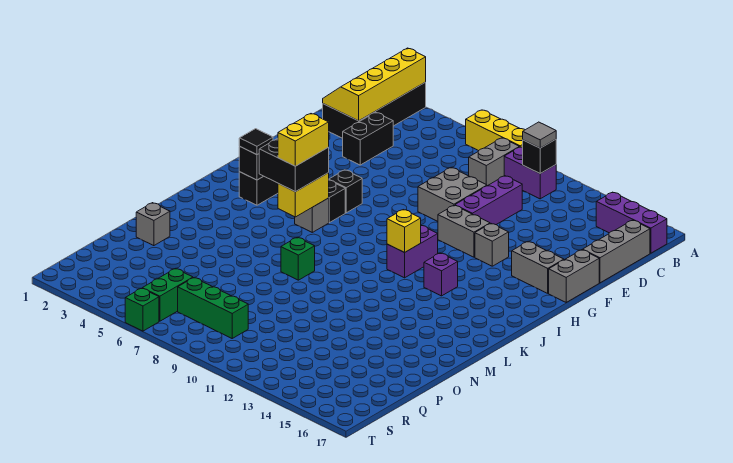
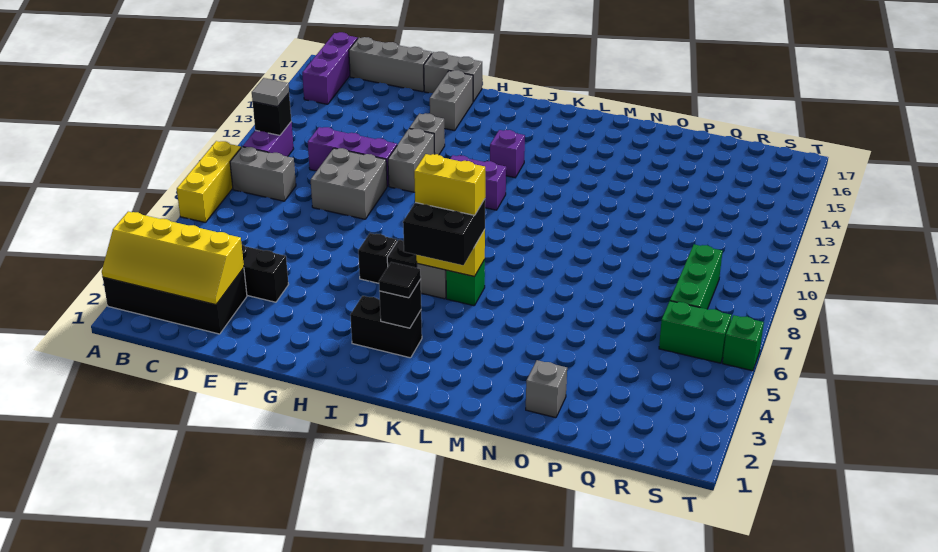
yellow brick J11 level 2 -> none
green brick M8 level 1 -> green brick K6 level 1

